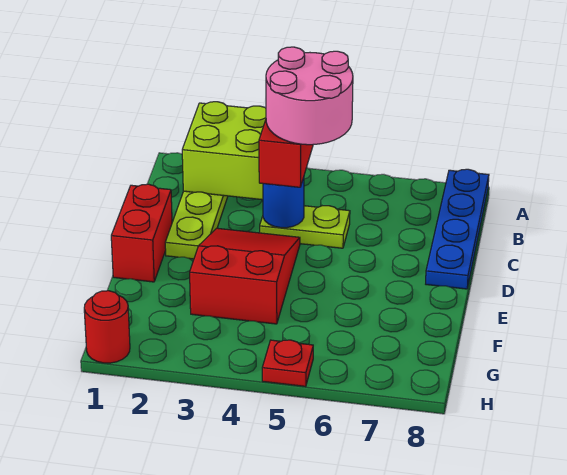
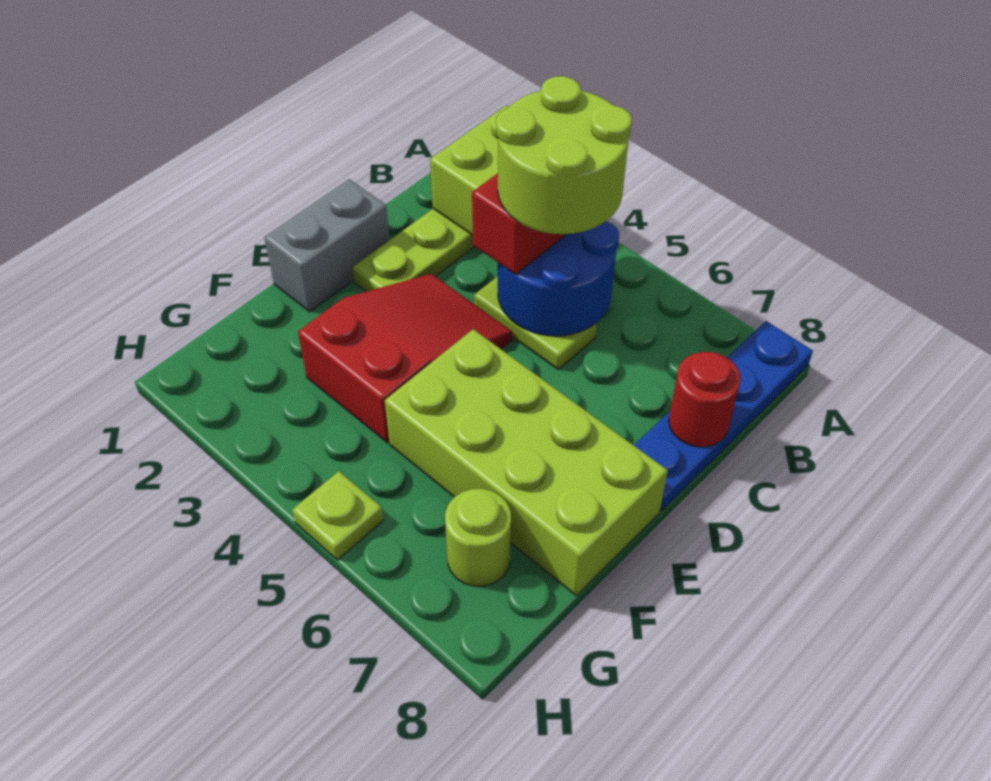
pink round brick B4:C5 level 4 -> lime round brick B4:C5 level 4
blue round brick C4 level 2 -> blue round brick B4:C5 level 2
red brick D1:E1 level 1 -> grey brick D1:E1 level 1
none -> lime brick E5:F8 level 1
none -> lime round brick G7 level 1
red round brick H1 level 1 -> red round brick C8 level 2
red plate H5 level 1 -> lime plate H5 level 1

